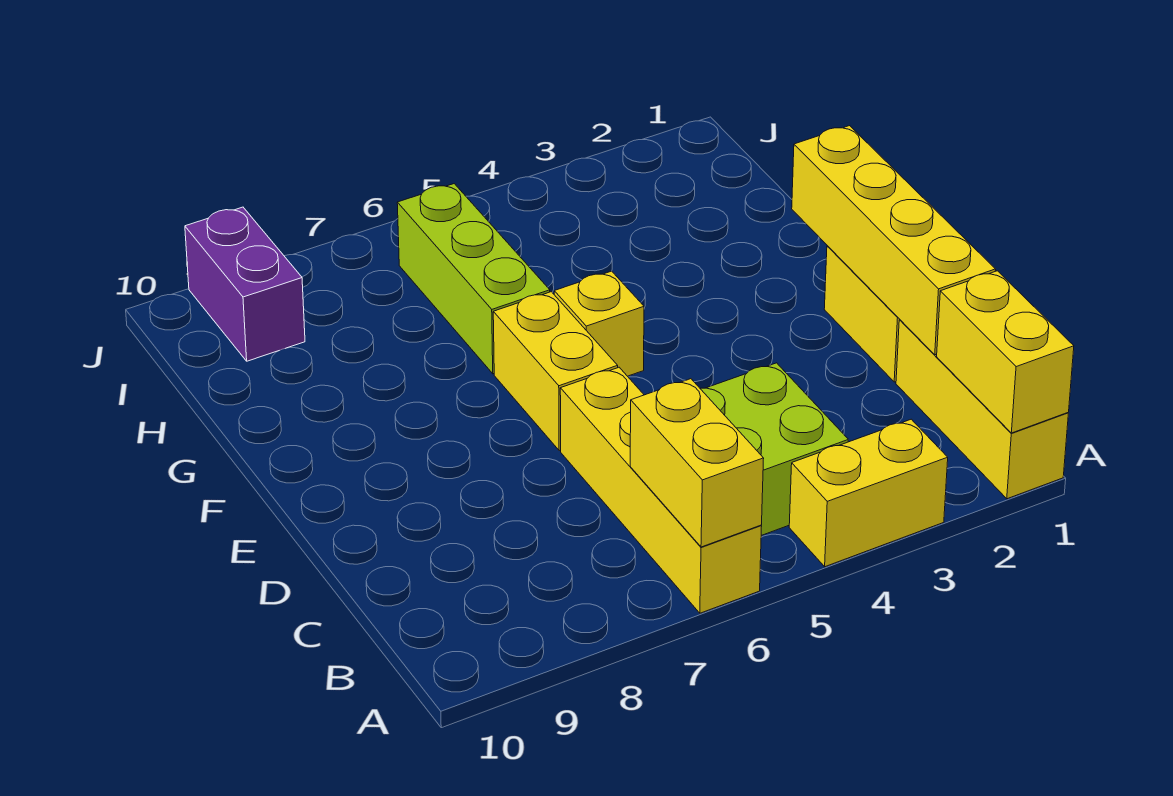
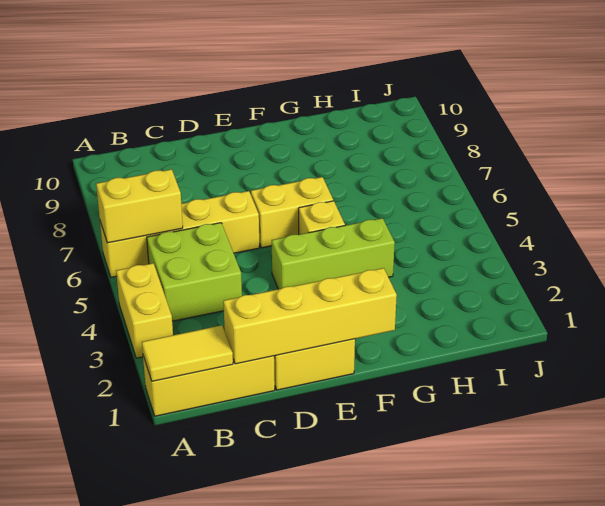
yellow brick A1:B1 level 2 -> yellow tile A1:B1 level 2
lime brick G6:I6 level 1 -> lime brick E4:G4 level 1
purple brick I9:J9 level 1 -> none

